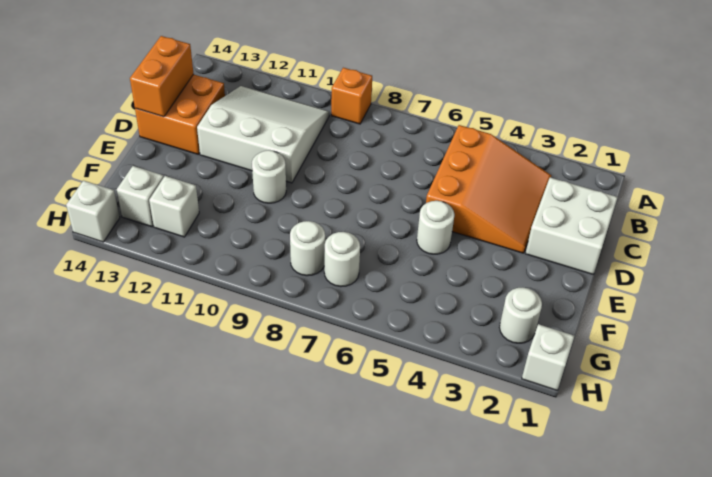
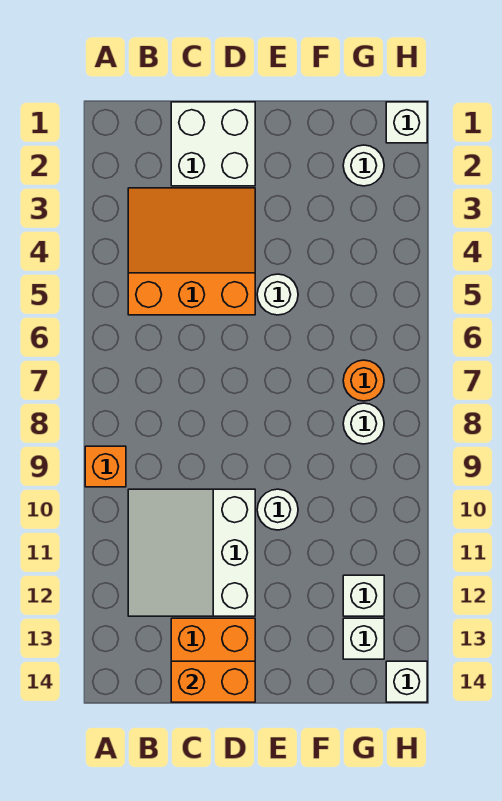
white round brick G7 level 1 -> orange round brick G7 level 1

